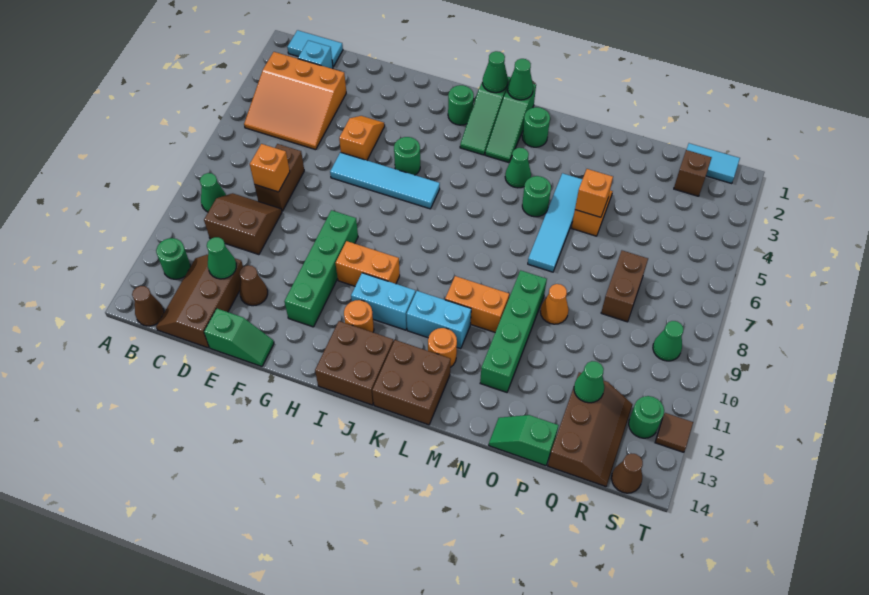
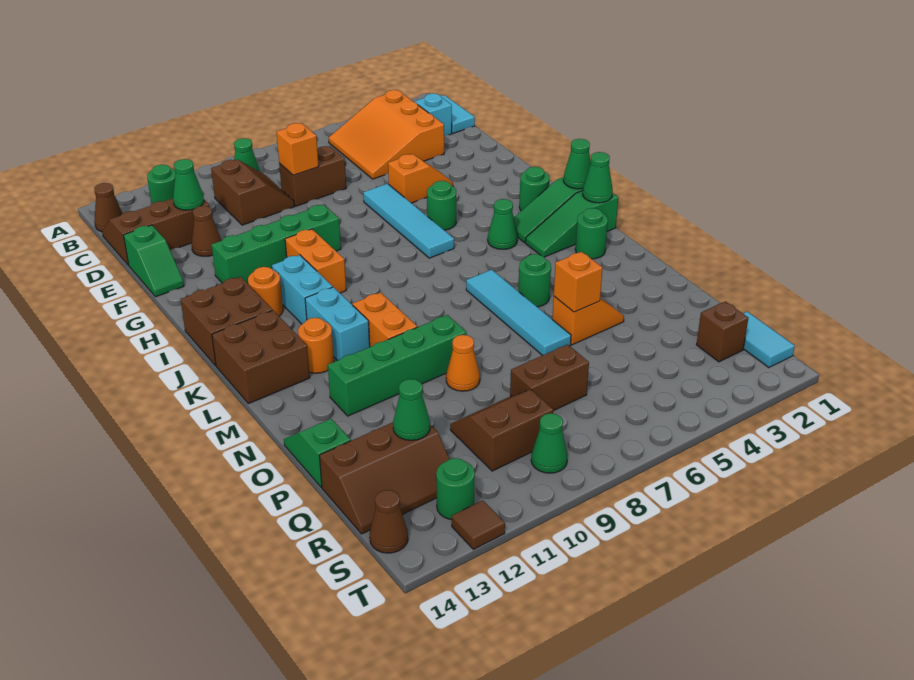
green cone L4 level 1 -> green cone J4 level 1
cyan tile N4:N7 level 1 -> cyan tile L6:O6 level 1
none -> brown slope Q9:R10 level 1 top R

